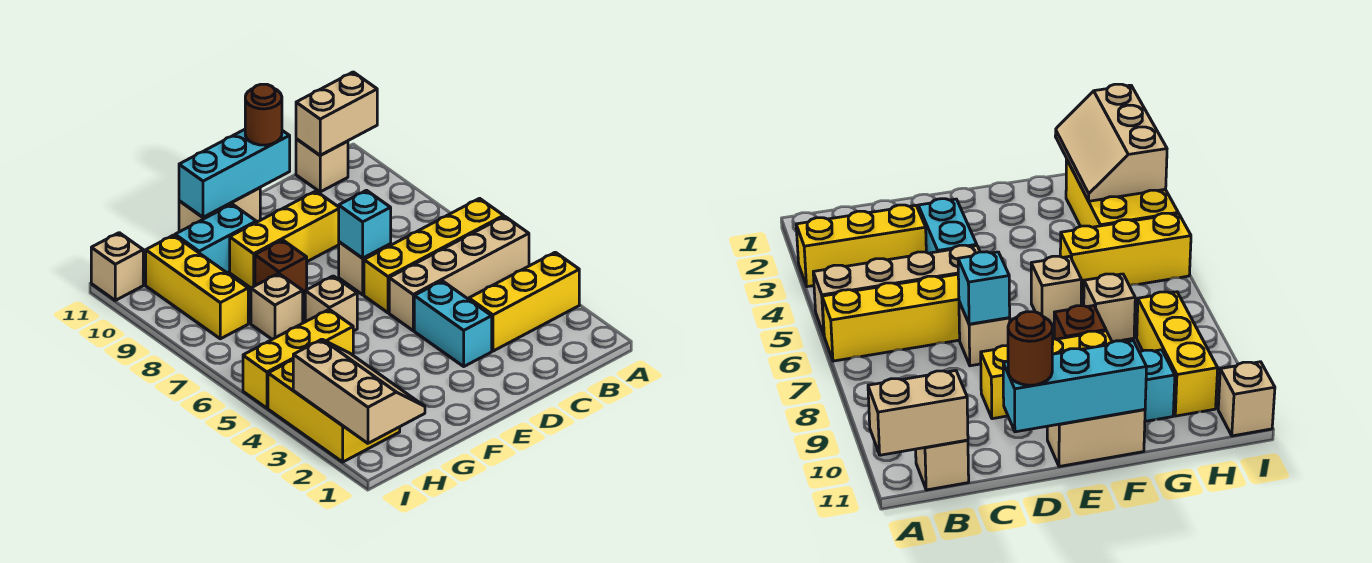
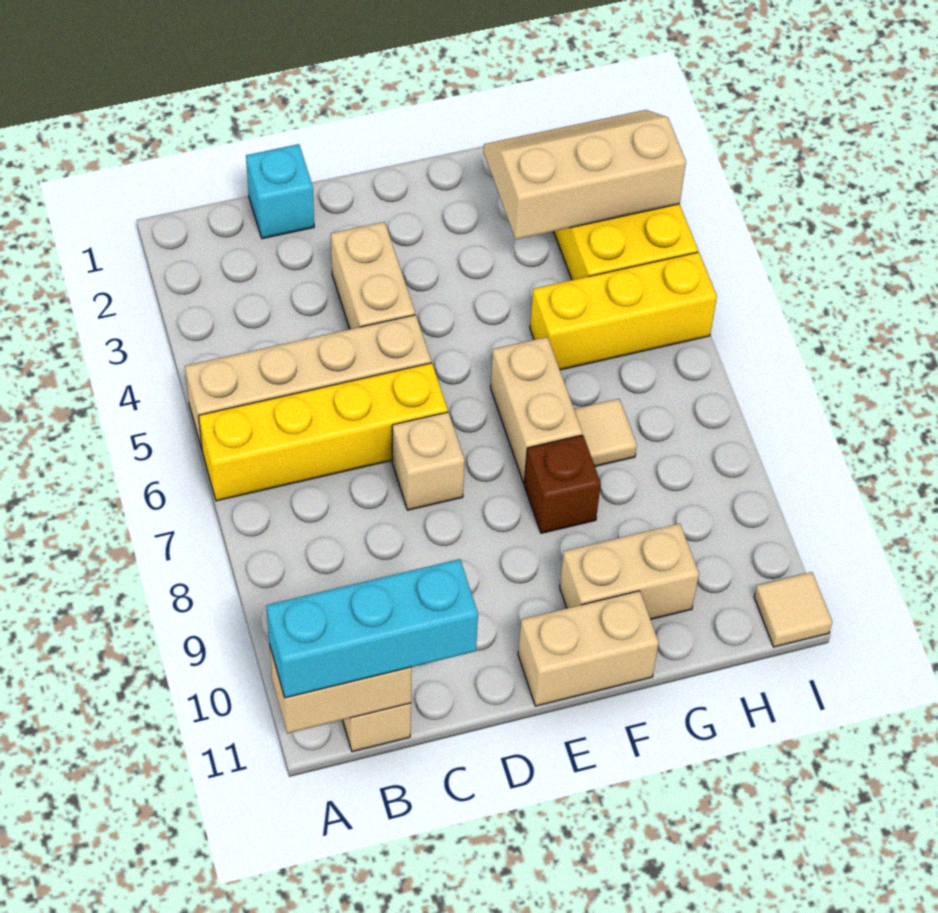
yellow brick A3:C3 level 1 -> none
cyan brick D3:D4 level 1 -> tan brick D3:D4 level 1
cyan brick D7 level 2 -> cyan brick C1 level 1
yellow brick D9:F9 level 1 -> none
cyan brick D11:F11 level 2 -> cyan brick A11:C11 level 3
brown round brick D11 level 3 -> none
tan brick F6 level 1 -> tan brick F6:F7 level 1
cyan brick F10:G10 level 1 -> tan brick F10:G10 level 1
tan brick G7 level 1 -> tan tile G7 level 1
tan slope H1:I3 level 2 top I -> tan slope G2:I3 level 2 top 3
yellow brick H8:H10 level 1 -> none
tan brick I11 level 1 -> tan tile I11 level 1

